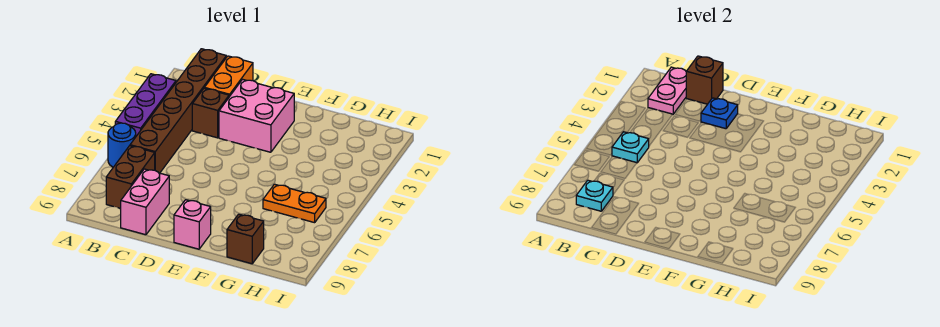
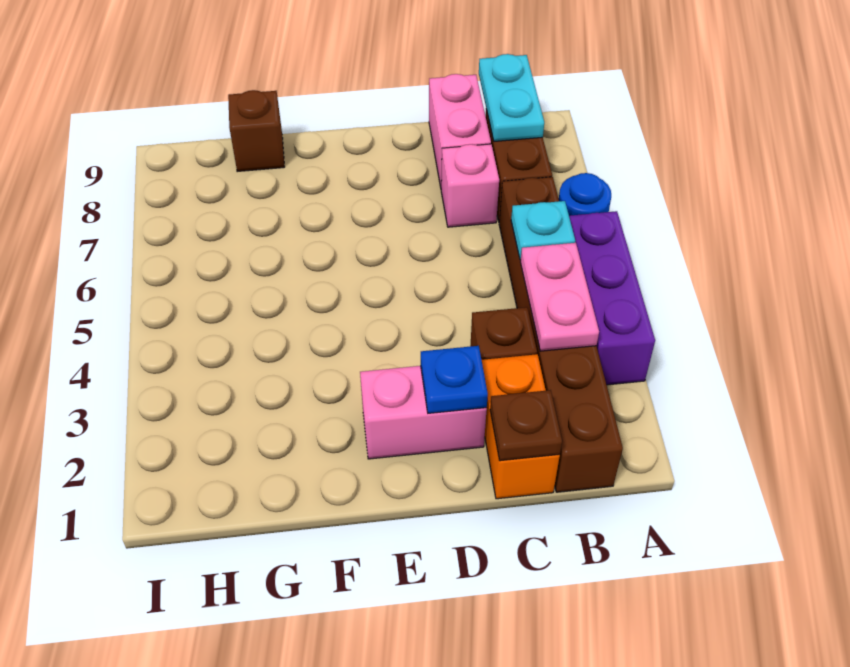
pink plate B1:B2 level 2 -> pink plate B3:B4 level 2
cyan plate B8 level 2 -> cyan plate B8:B9 level 2
brown brick C1 level 2 -> brown plate C1 level 2
pink brick D2:E3 level 1 -> pink brick D2:E2 level 1
pink brick E9 level 1 -> pink brick C7 level 1
orange plate G6:H6 level 1 -> none

